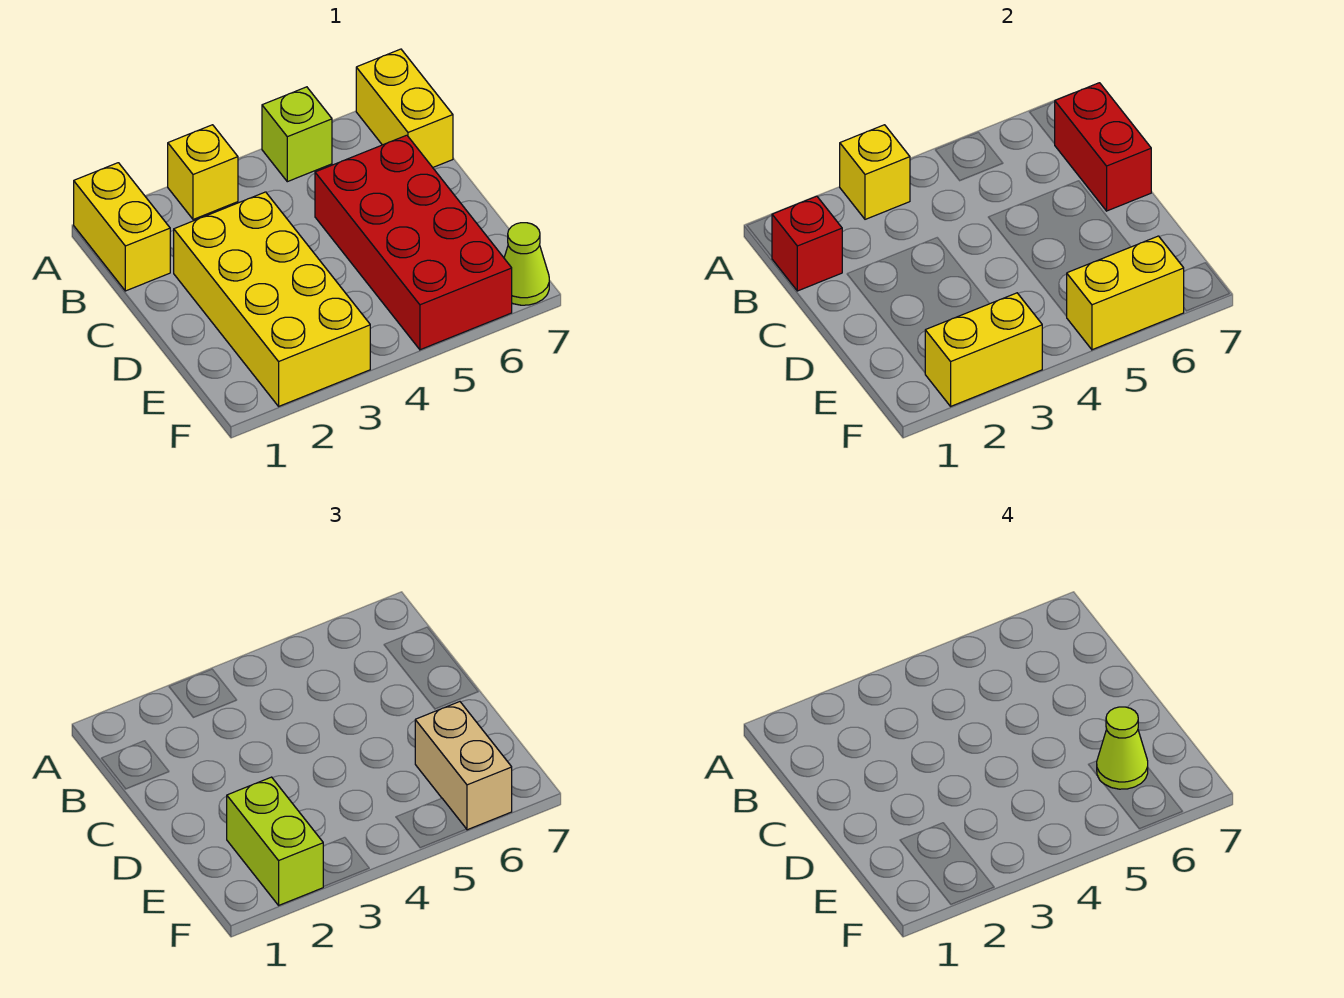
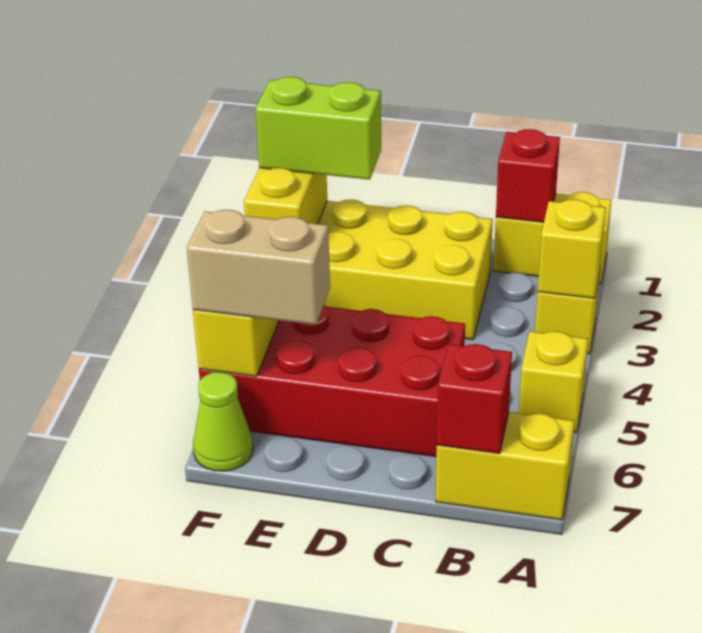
lime brick A5 level 1 -> yellow brick A5 level 1
red brick B7:C7 level 2 -> red brick B7 level 2
lime cone E6 level 4 -> none

